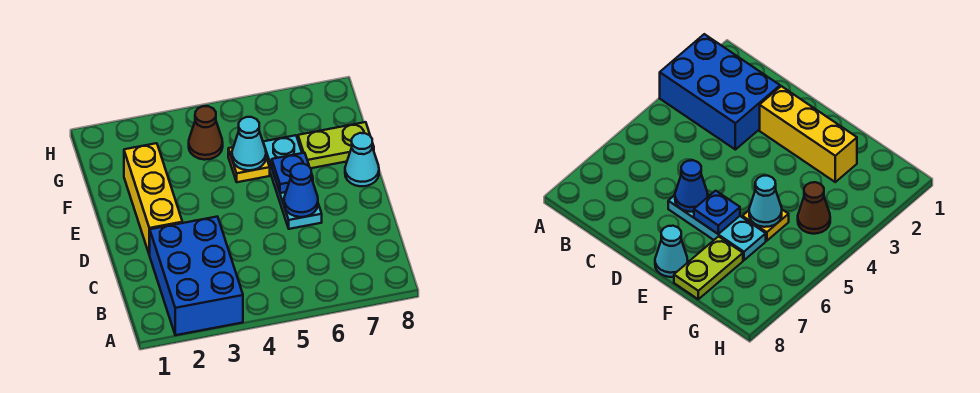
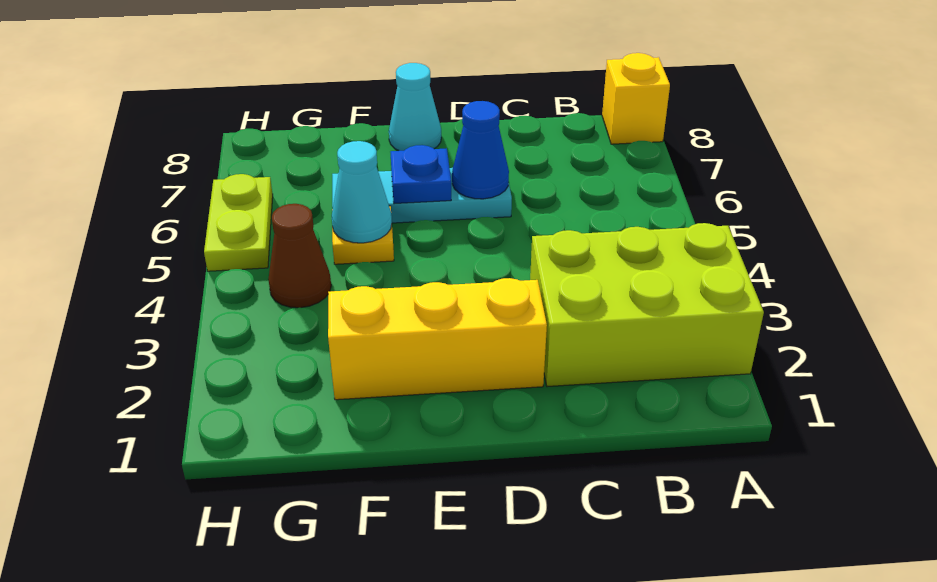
blue brick A2:C3 level 1 -> lime brick A2:C3 level 1
none -> yellow brick A8 level 1
lime plate F7:F8 level 1 -> lime plate H5:H6 level 1

